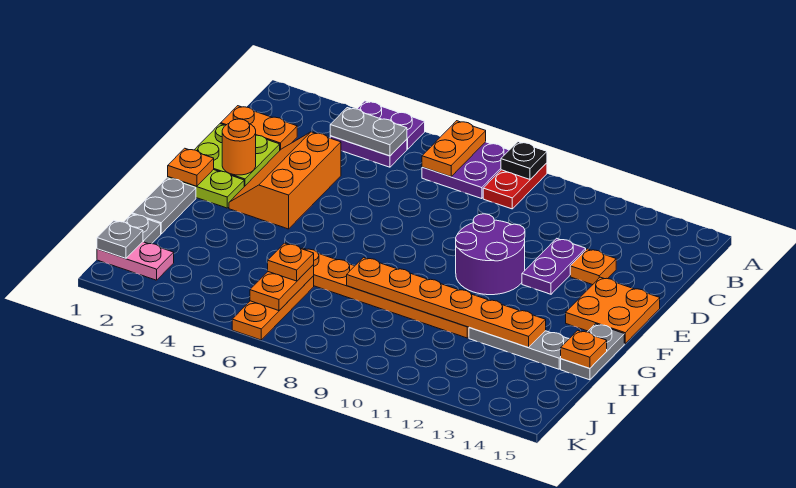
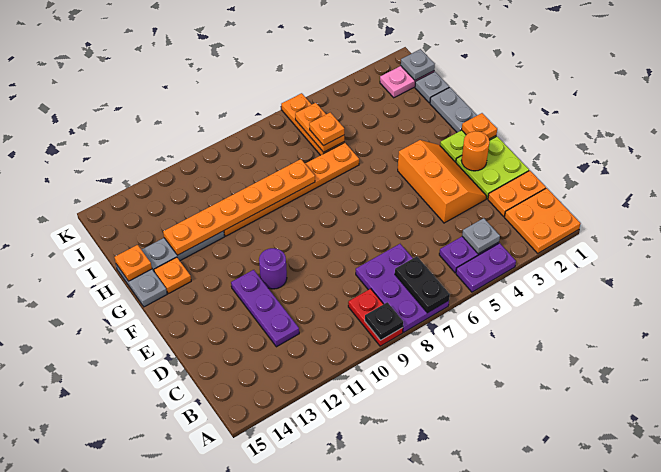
purple plate A7:B8 level 1 -> purple plate A7:C8 level 1
orange plate A7:B7 level 2 -> black plate A7:B7 level 2
grey plate B4:B5 level 2 -> grey plate B4 level 2
purple plate D12:E12 level 1 -> purple plate C12:E12 level 1
orange plate D13 level 1 -> orange plate G14 level 1
purple round brick E10:F11 level 1 -> purple round brick E11 level 1
orange plate E14:F15 level 1 -> orange plate A1:B2 level 1

